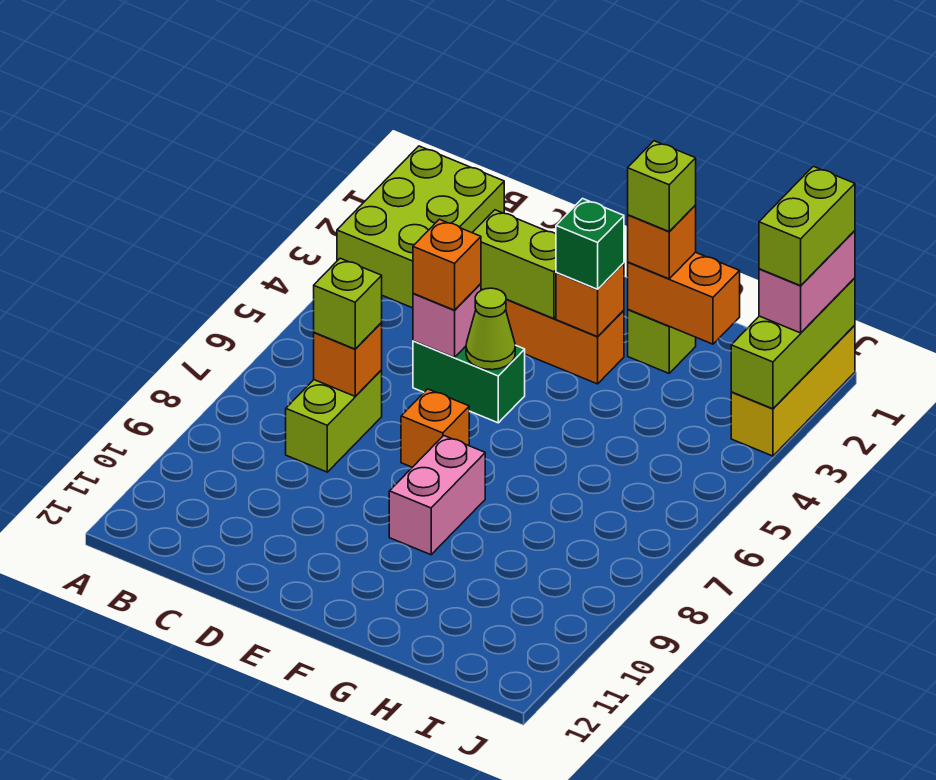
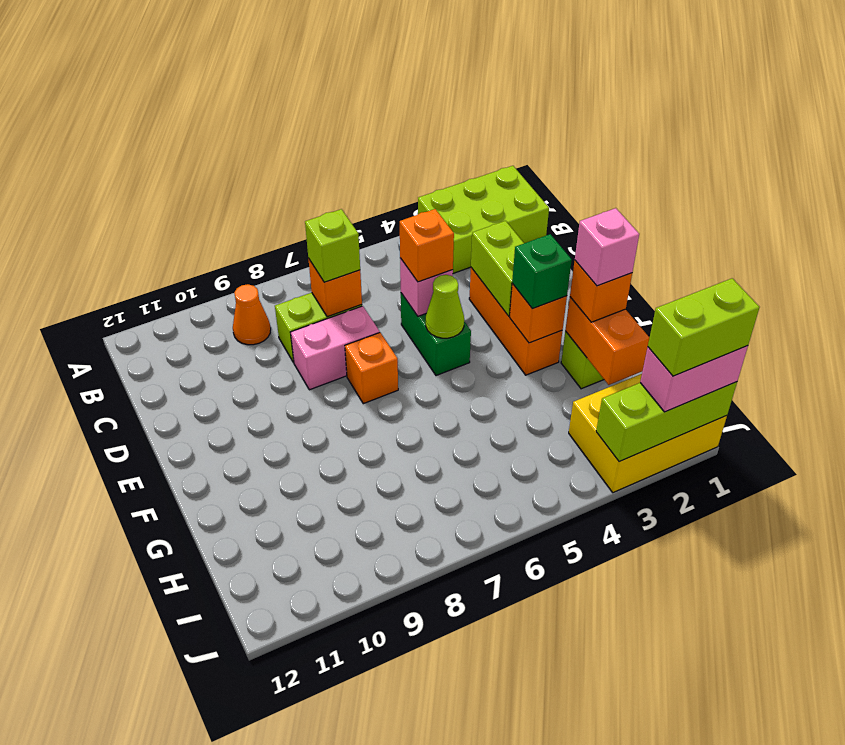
none -> orange cone B9 level 1
pink brick F8:F9 level 1 -> pink brick D7:D8 level 1
lime brick G2 level 4 -> pink brick G2 level 4
yellow brick J1:J3 level 1 -> yellow brick I1:J3 level 1

